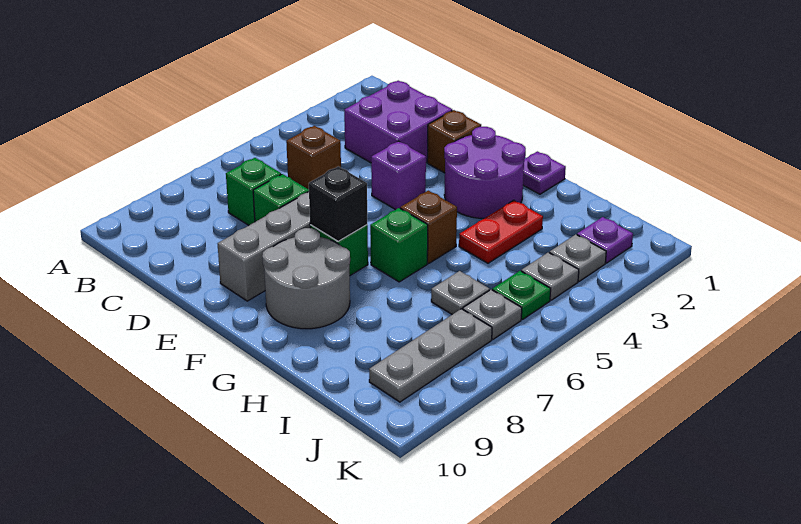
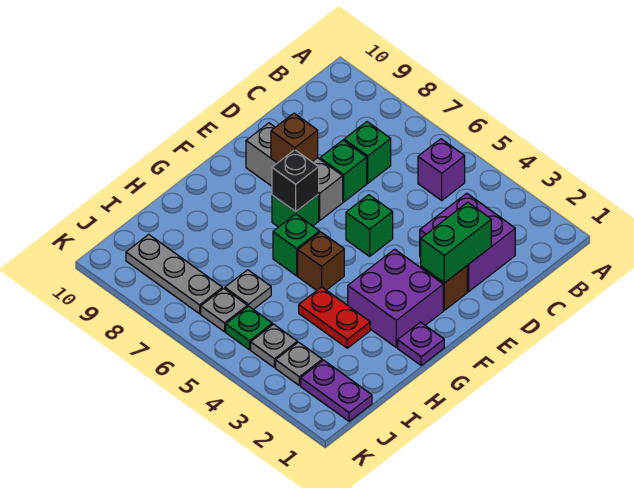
brown brick C5 level 1 -> brown brick E8 level 2
none -> green brick D2:E2 level 2
purple brick E4 level 1 -> purple brick B5 level 1
none -> green brick E5 level 1
purple round brick F2:G3 level 1 -> purple brick F2:G3 level 1
grey round brick F8:G9 level 1 -> none
purple plate J2 level 1 -> purple plate J1:J2 level 1

